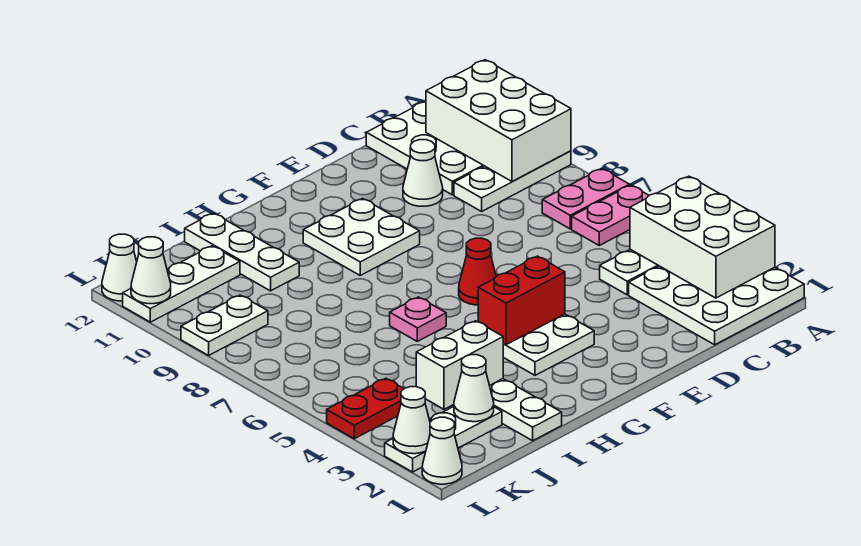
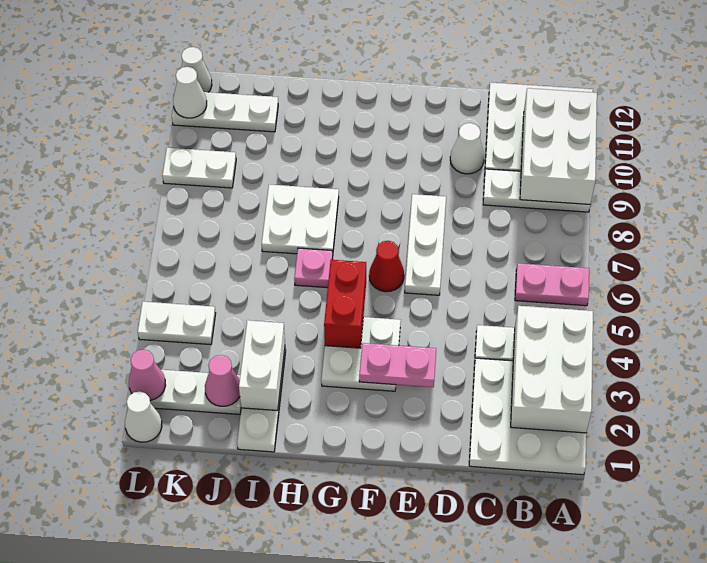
pink plate A7:B7 level 1 -> pink plate E3:F3 level 2
red brick F4:G4 level 2 -> red brick G4:G5 level 2
white plate F9:G10 level 1 -> white plate H7:I8 level 1
white brick I3:J3 level 2 -> white brick I2:I3 level 2
white plate I10:I12 level 1 -> white plate E6:E8 level 1
white cone J2 level 2 -> pink cone J2 level 2
red plate K4:L4 level 1 -> white plate K4:L4 level 1
white cone L2 level 2 -> pink cone L2 level 2

